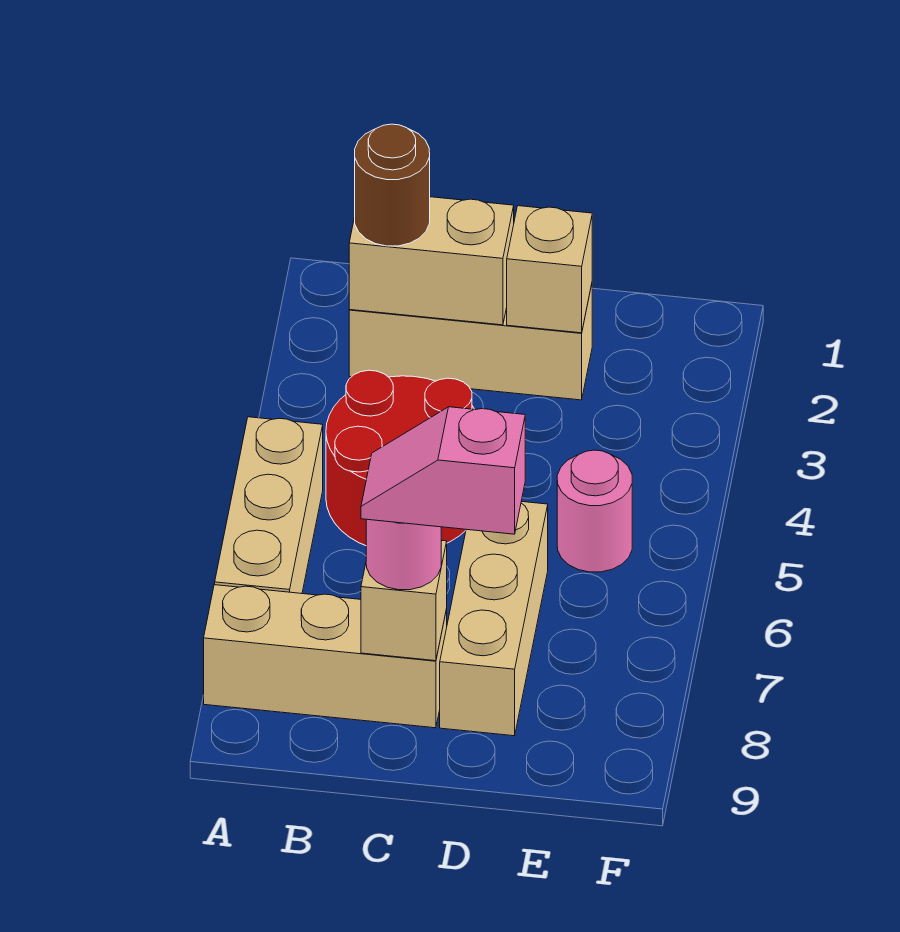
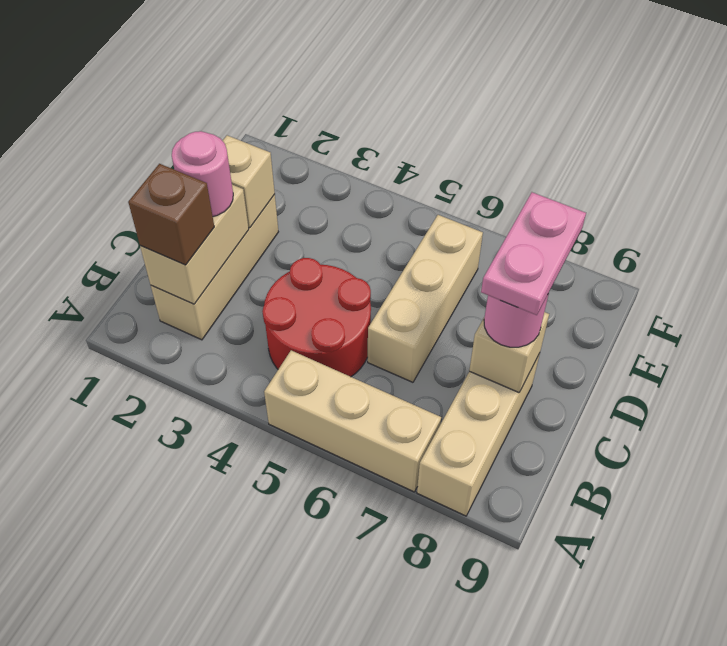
brown round brick B2 level 3 -> brown brick B2 level 3
pink slope C8:D8 level 4 top D -> pink plate C8:D8 level 4
tan brick D6:D8 level 1 -> tan brick C6:E6 level 1
pink round brick E5 level 1 -> pink round brick C2 level 3

